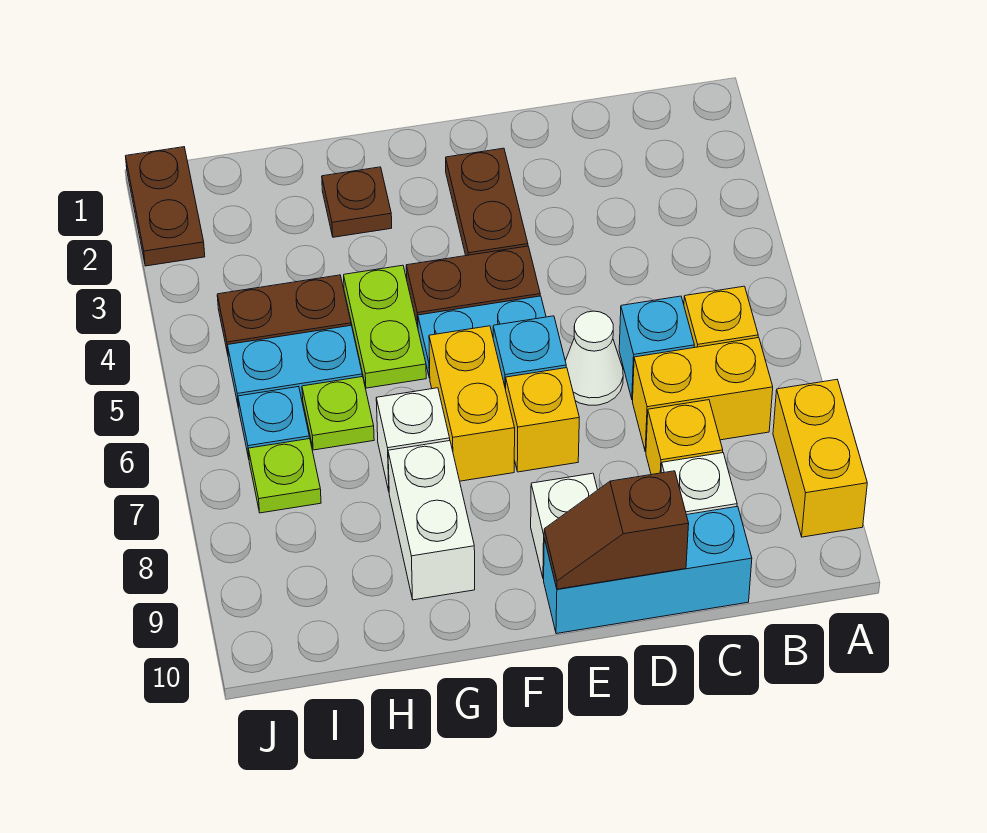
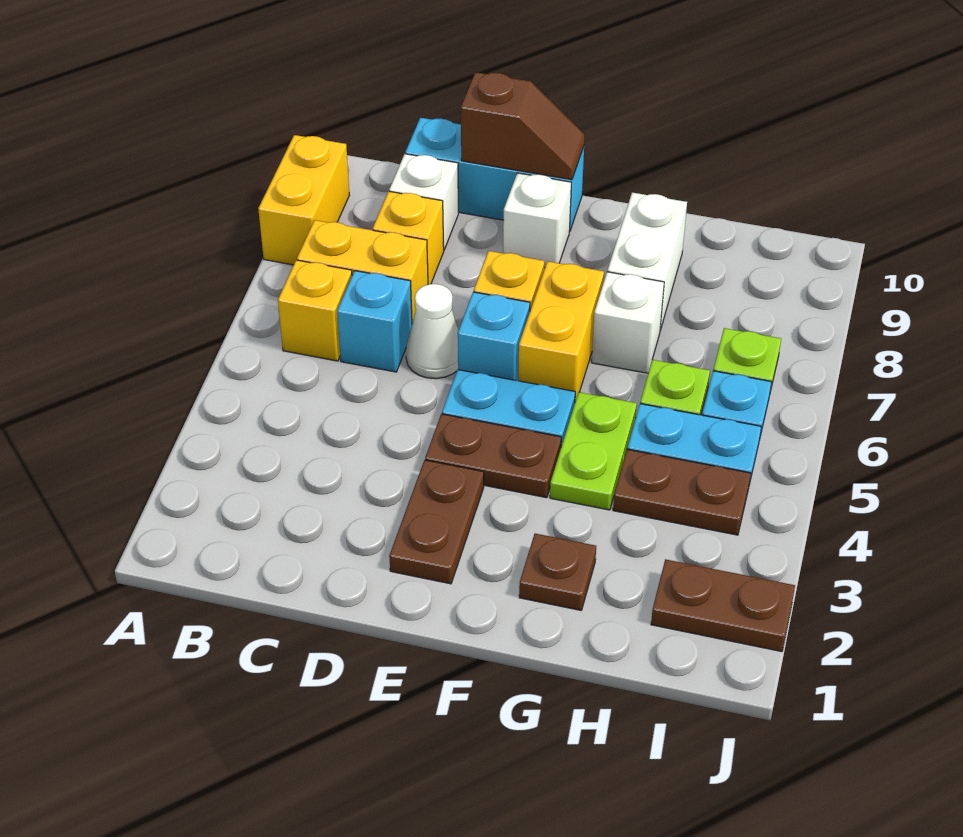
brown plate J1:J2 level 1 -> brown plate I2:J2 level 1

